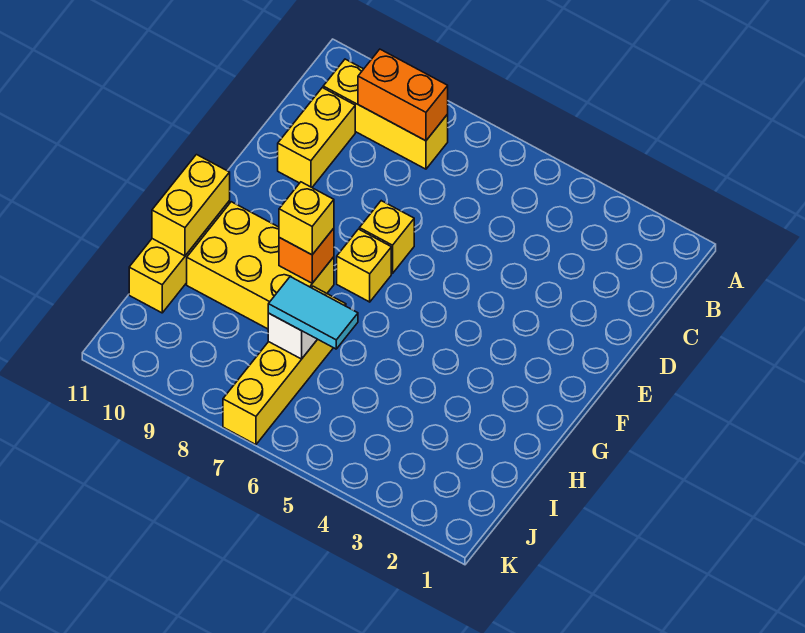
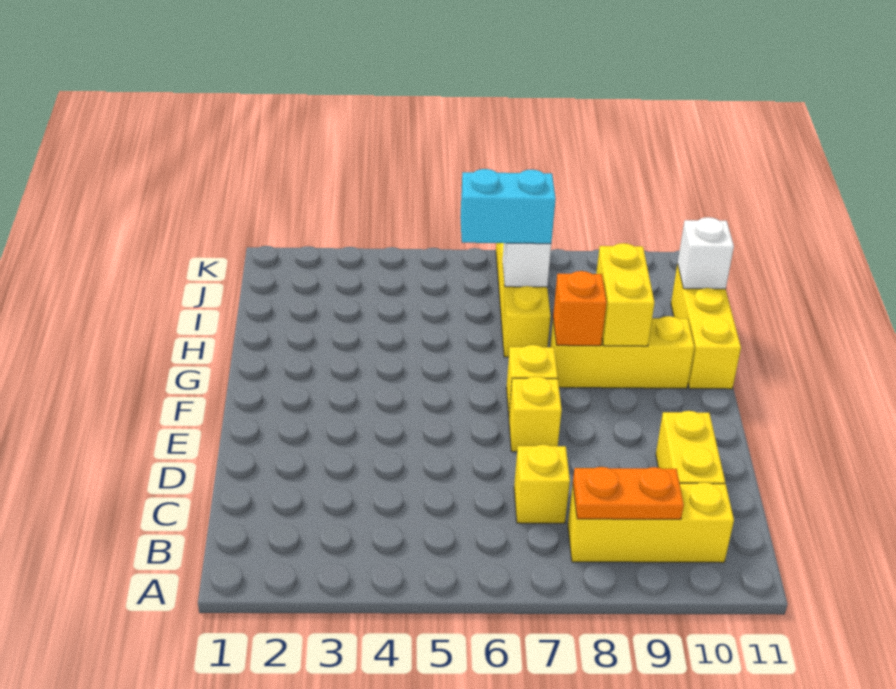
orange brick B8:B9 level 2 -> orange plate B8:B9 level 2
yellow brick G8:H10 level 1 -> yellow brick G8:G10 level 1
yellow brick G8 level 3 -> yellow brick C7 level 1
yellow brick G11:H11 level 2 -> yellow brick G9:H9 level 2
cyan tile I6:I7 level 3 -> cyan brick I6:I7 level 3
none -> white brick I11 level 2

